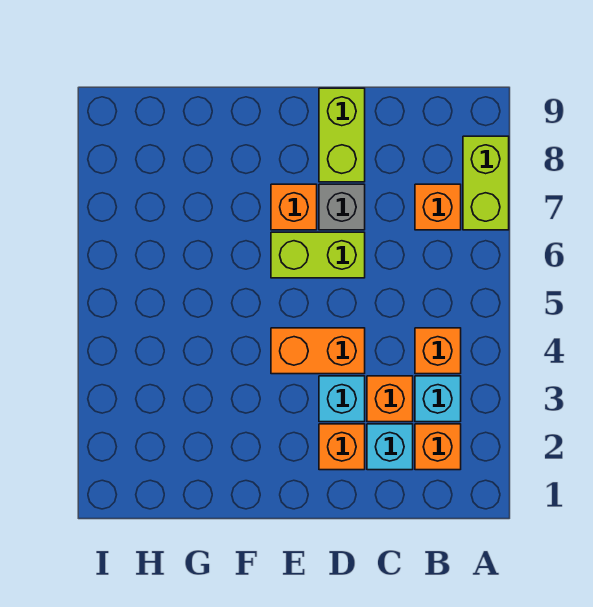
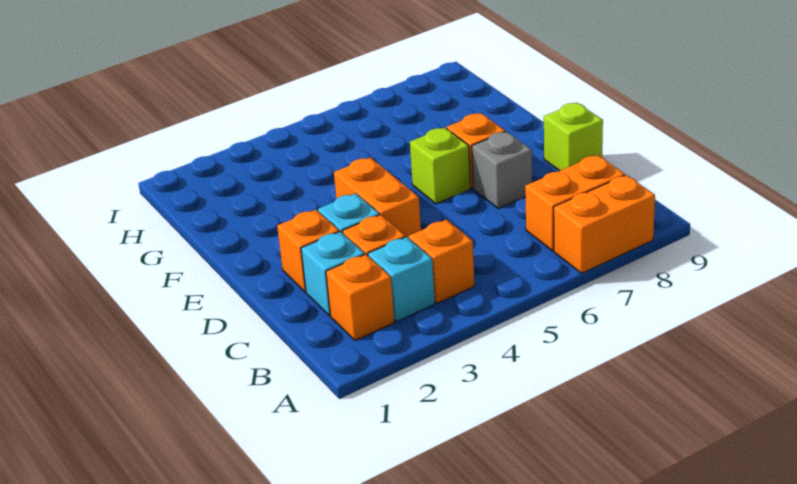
lime brick A7:A8 level 1 -> orange brick A7:A8 level 1
orange brick B7 level 1 -> orange brick B7:B8 level 1
lime brick D6:E6 level 1 -> lime brick E6 level 1
lime brick D8:D9 level 1 -> lime brick D9 level 1

